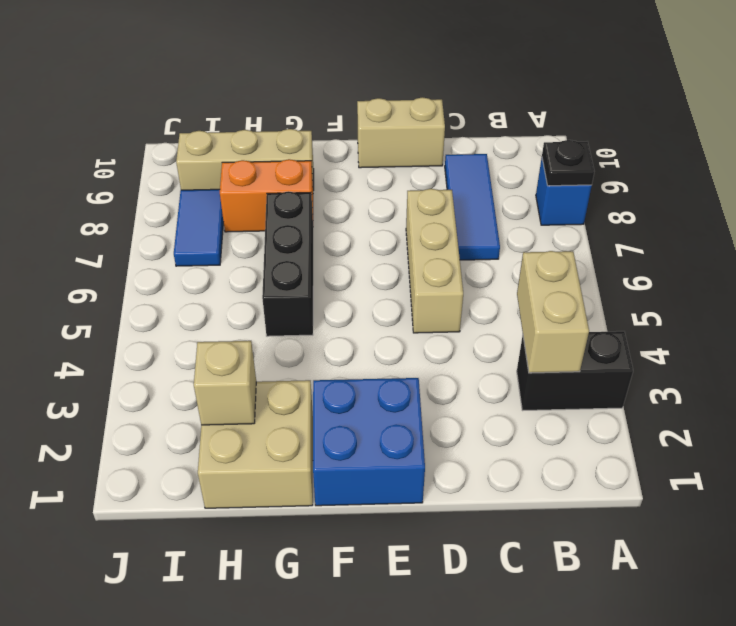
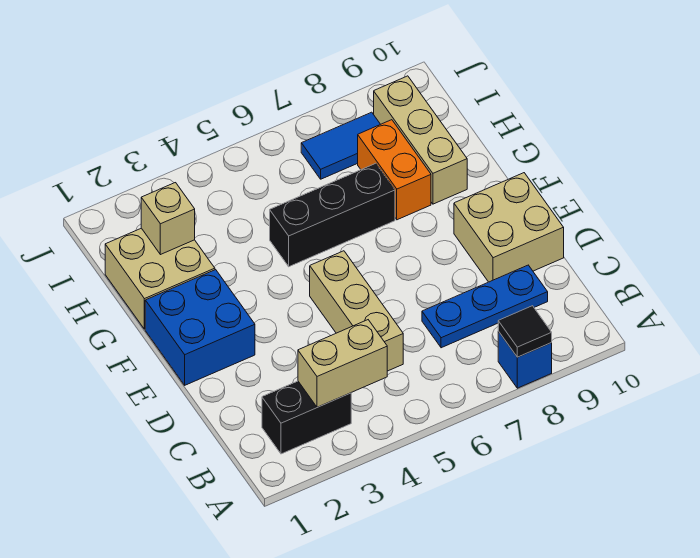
black brick A3:B3 level 1 -> black brick B2:B3 level 1
black plate A8 level 2 -> black tile A8 level 2
blue tile C7:C9 level 1 -> blue plate C7:C9 level 1
tan brick D5:D7 level 1 -> tan brick C5:E5 level 1
tan brick D10:E10 level 1 -> tan brick D9:E10 level 1

